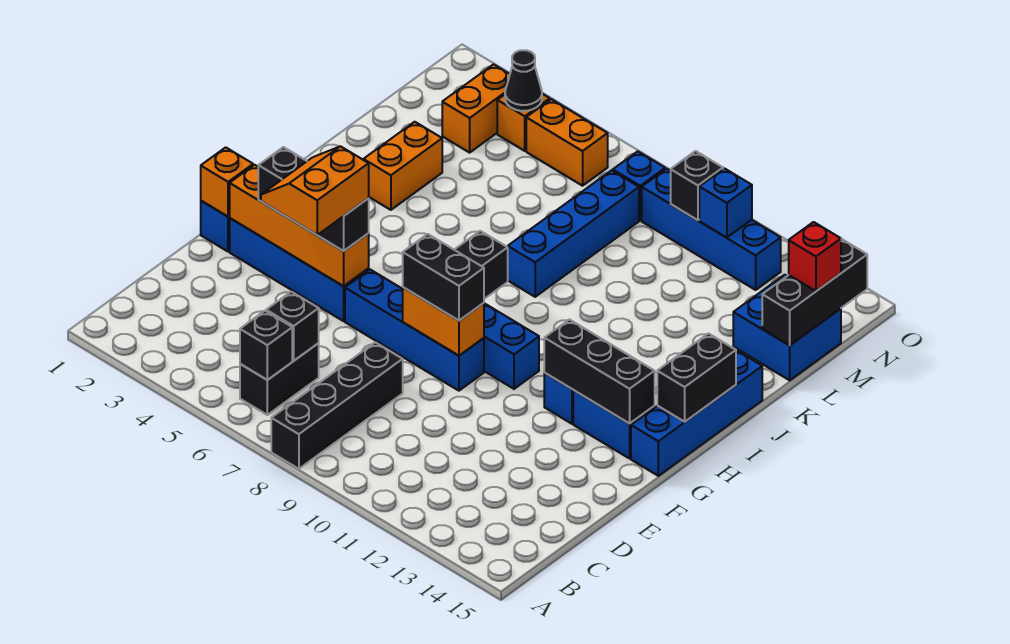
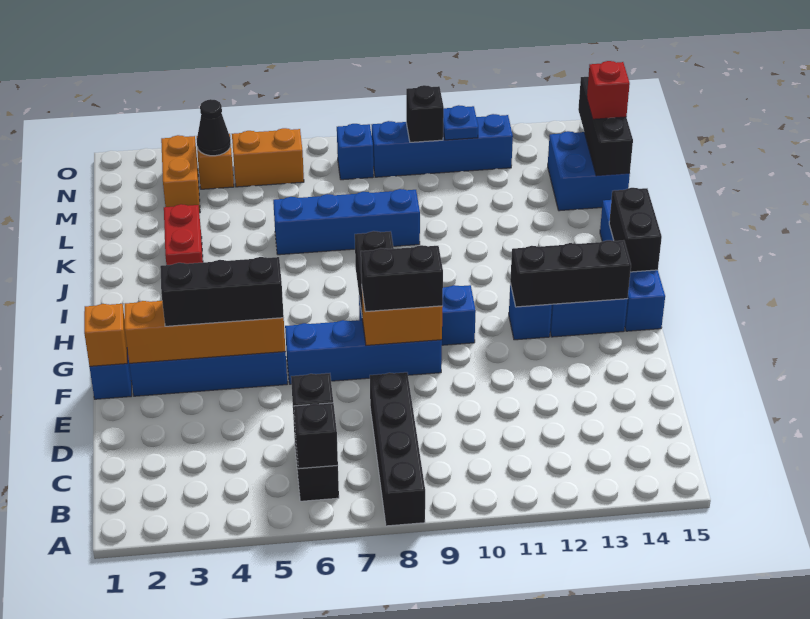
orange slope E4:F5 level 4 top 5 -> none
orange brick J3:K3 level 1 -> red brick J3:K3 level 1
blue brick J8:M8 level 1 -> blue brick K6:K9 level 1
blue brick N11 level 2 -> blue plate N11 level 2

